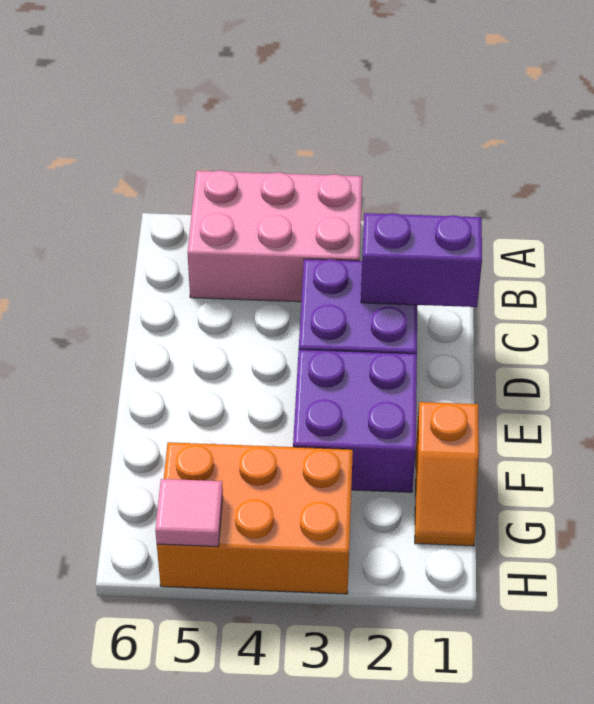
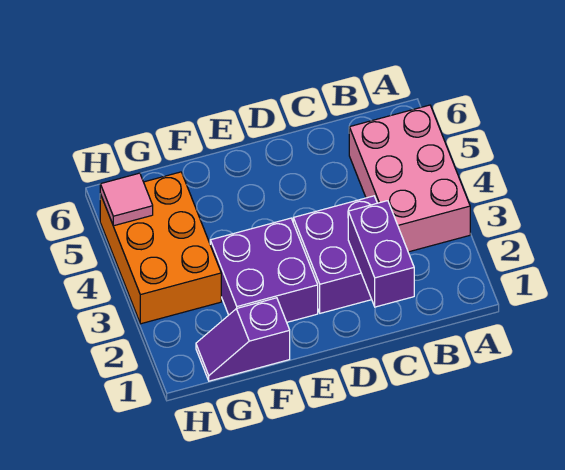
orange slope F1:G1 level 1 top F -> purple slope F1:G1 level 1 top F

